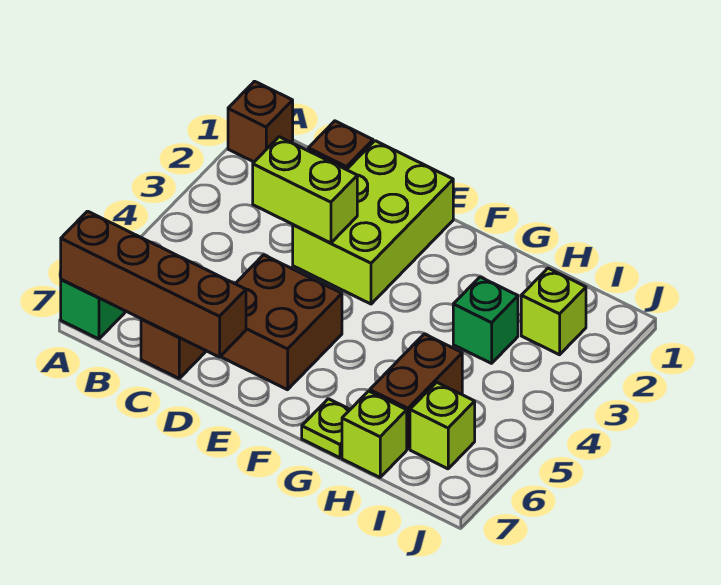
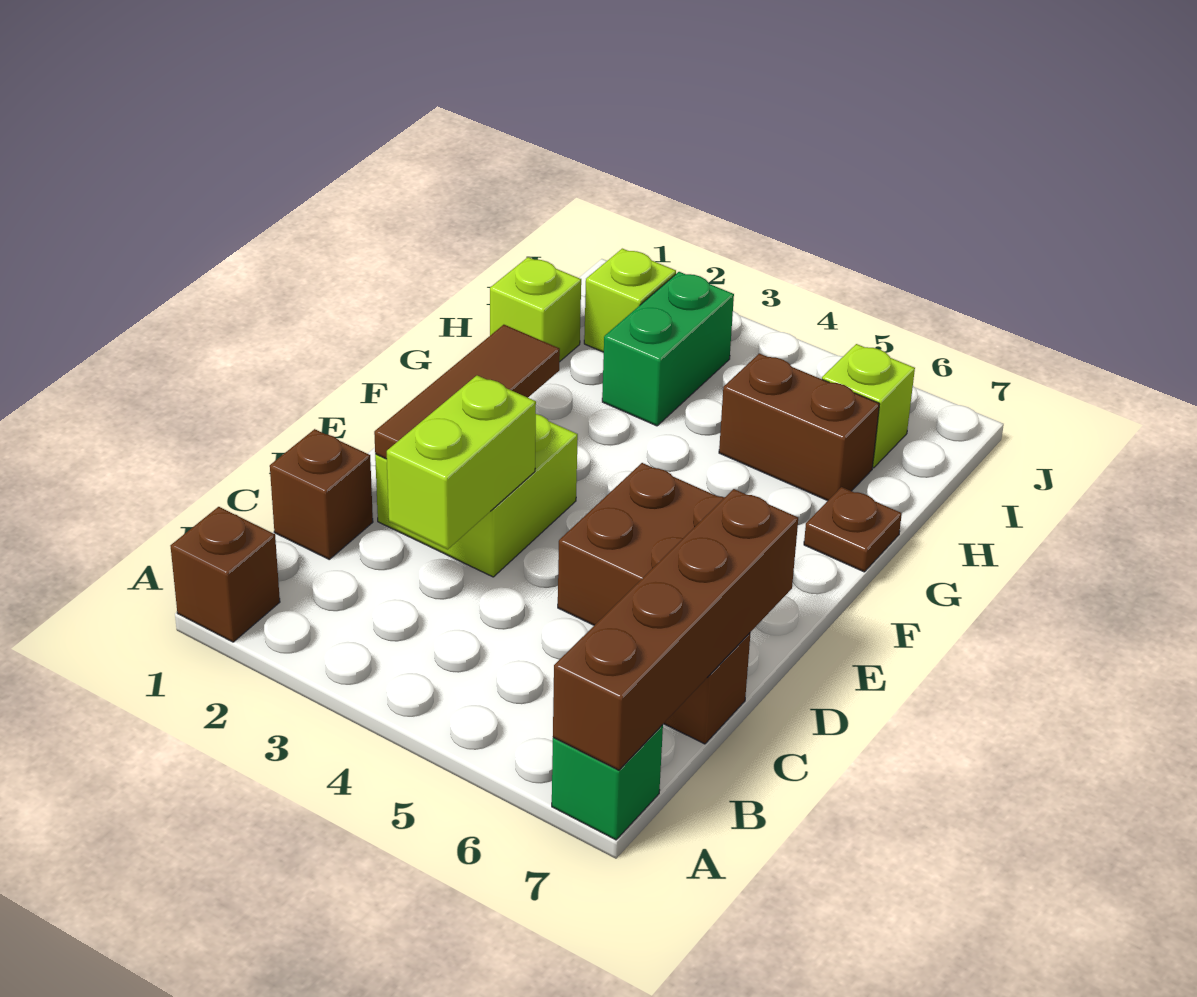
lime brick D1:E3 level 1 -> lime brick D2:E3 level 1
none -> brown tile D2:F2 level 2
lime plate G7 level 1 -> brown plate G7 level 1
green brick H3 level 1 -> green brick H3:I3 level 1
lime brick H7 level 1 -> lime brick H1 level 1

